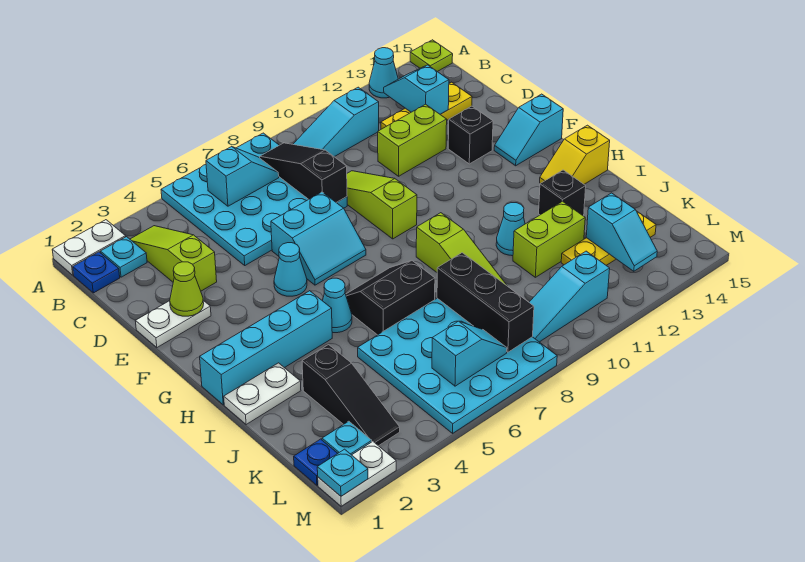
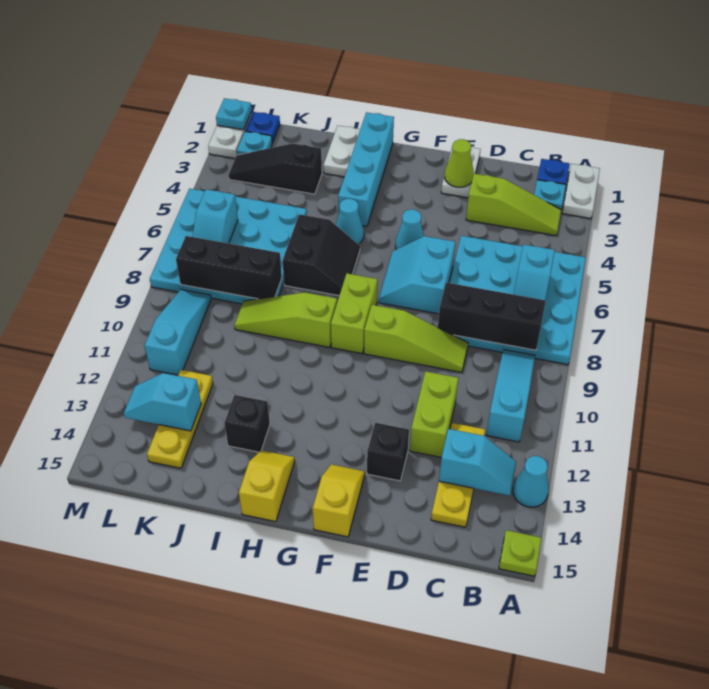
black slope B8:D8 level 2 top D -> black brick B8:D8 level 2
cyan slope F14:F15 level 1 top 15 -> yellow slope F14:F15 level 1 top 15
cyan cone I11 level 1 -> none
lime brick J11:J12 level 1 -> lime brick G8:G9 level 1

